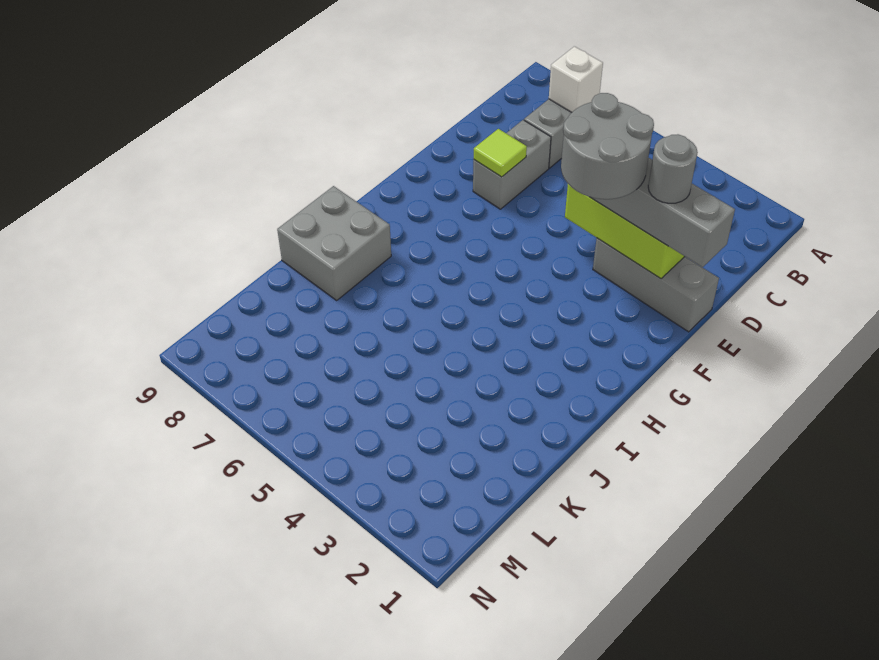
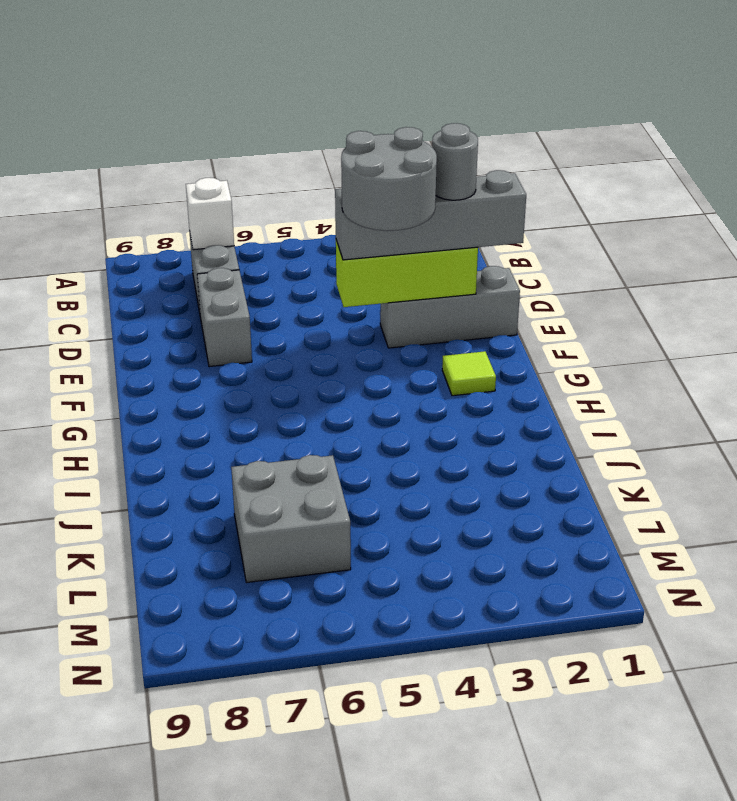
lime tile E7 level 2 -> lime tile G2 level 1
grey brick I8:J9 level 1 -> grey brick K6:L7 level 1

